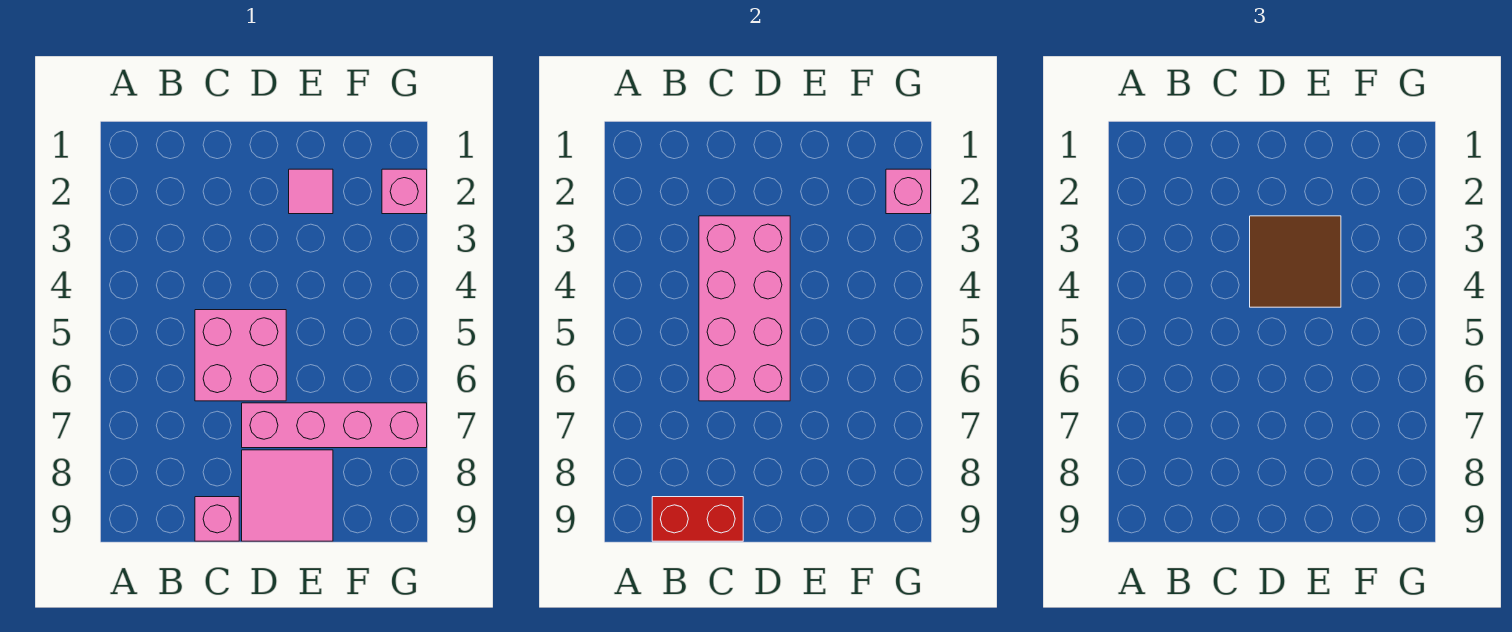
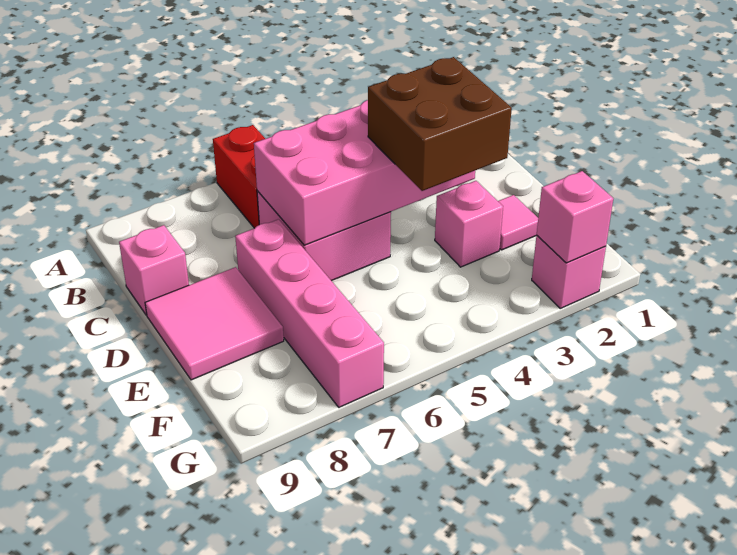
red brick B9:C9 level 2 -> red brick A6:B6 level 1
brown tile D3:E4 level 3 -> brown brick D3:E4 level 3
none -> pink brick E3 level 1

